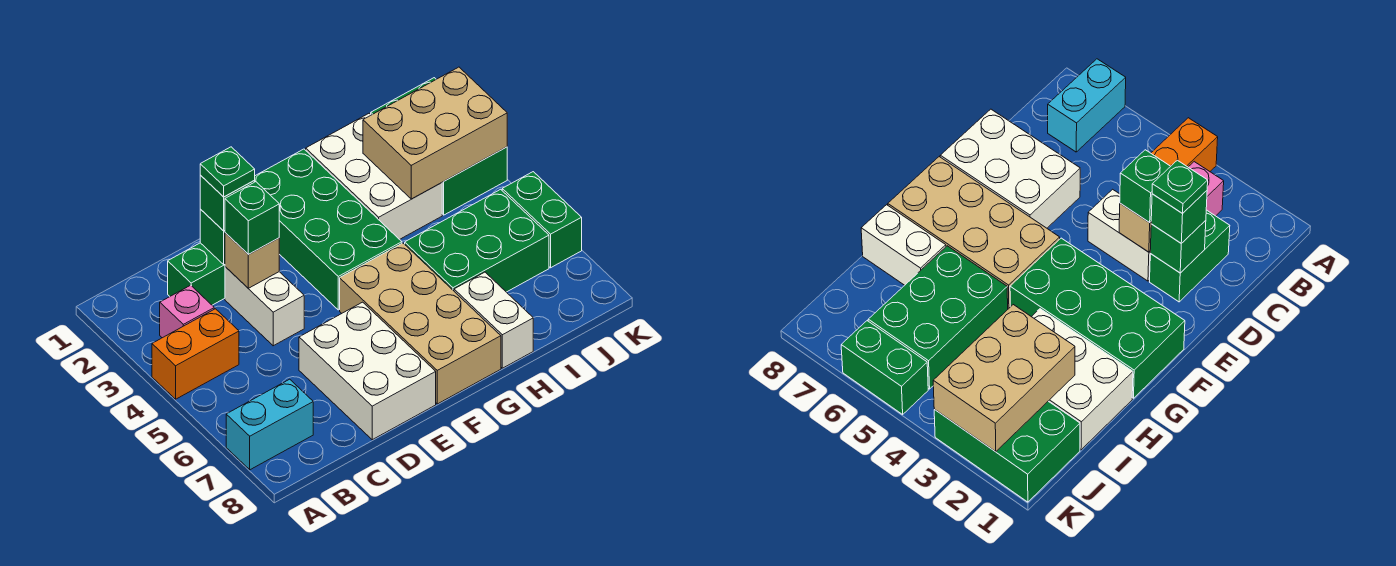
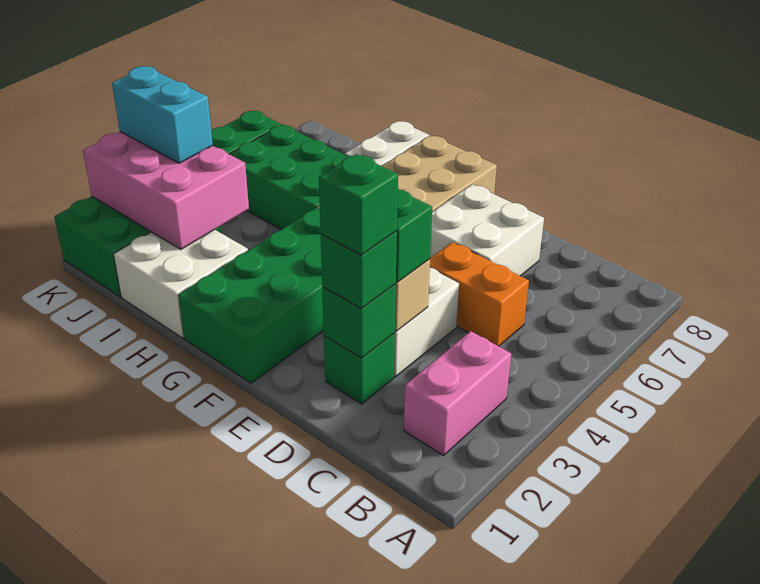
orange brick A4:B4 level 1 -> orange brick C5:D5 level 1
cyan brick A7:B7 level 1 -> cyan brick J3:K3 level 3
pink brick B3 level 1 -> pink brick B2:B3 level 1
green brick C2:D2 level 1 -> green brick D2 level 1
green plate D2 level 4 -> green brick D2 level 4
white brick D6:E8 level 1 -> white brick D6:E7 level 1
white brick H1:I3 level 1 -> white brick H1:I2 level 1
tan brick I2:K3 level 2 -> pink brick I2:K3 level 2

